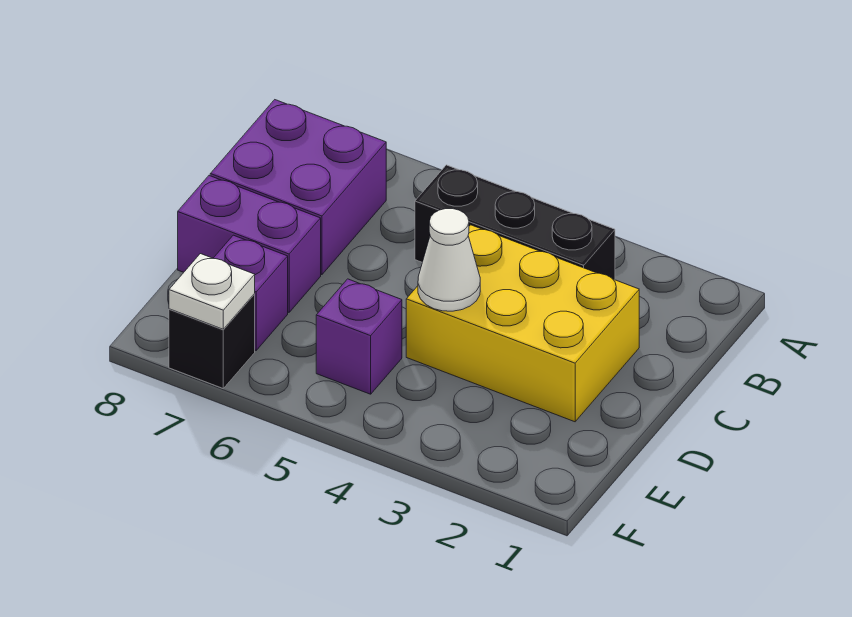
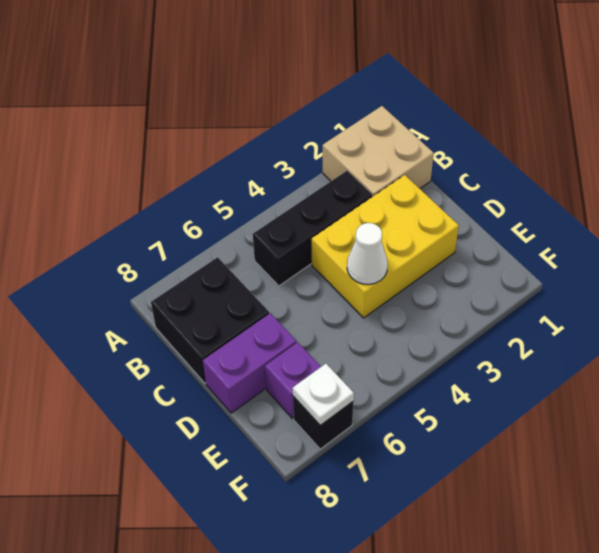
none -> tan brick A1:B2 level 1
purple brick B7:C8 level 1 -> black brick B7:C8 level 1
purple brick E5 level 1 -> none

